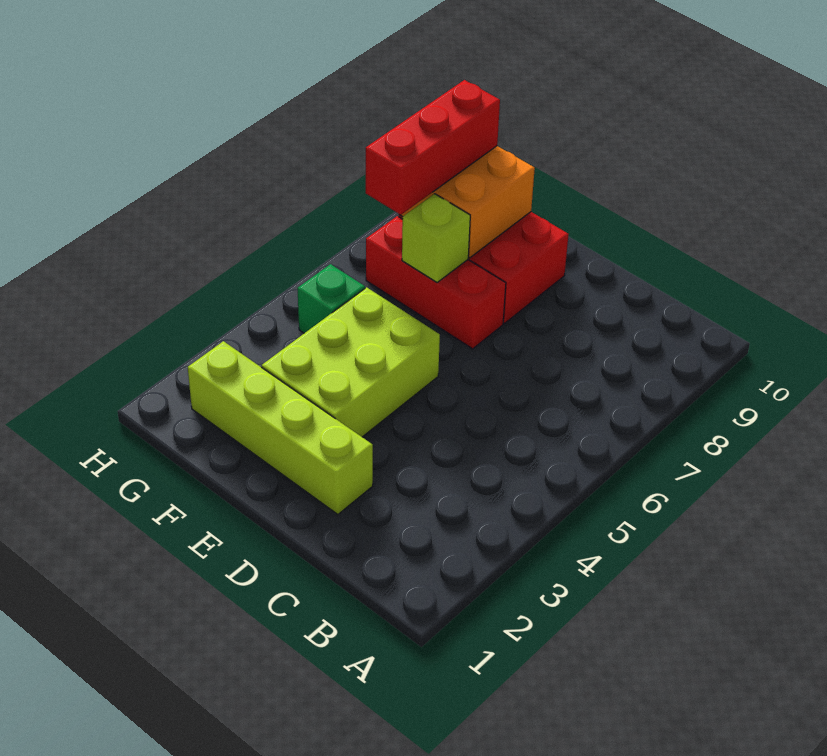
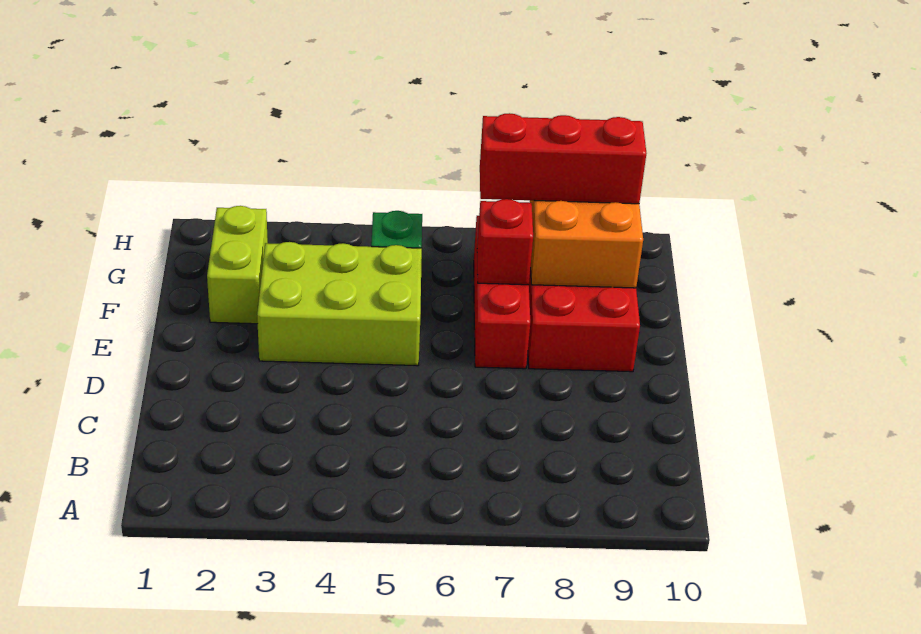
lime brick D2:G2 level 1 -> lime brick F2:G2 level 1
lime brick F7 level 2 -> red brick F7 level 2

